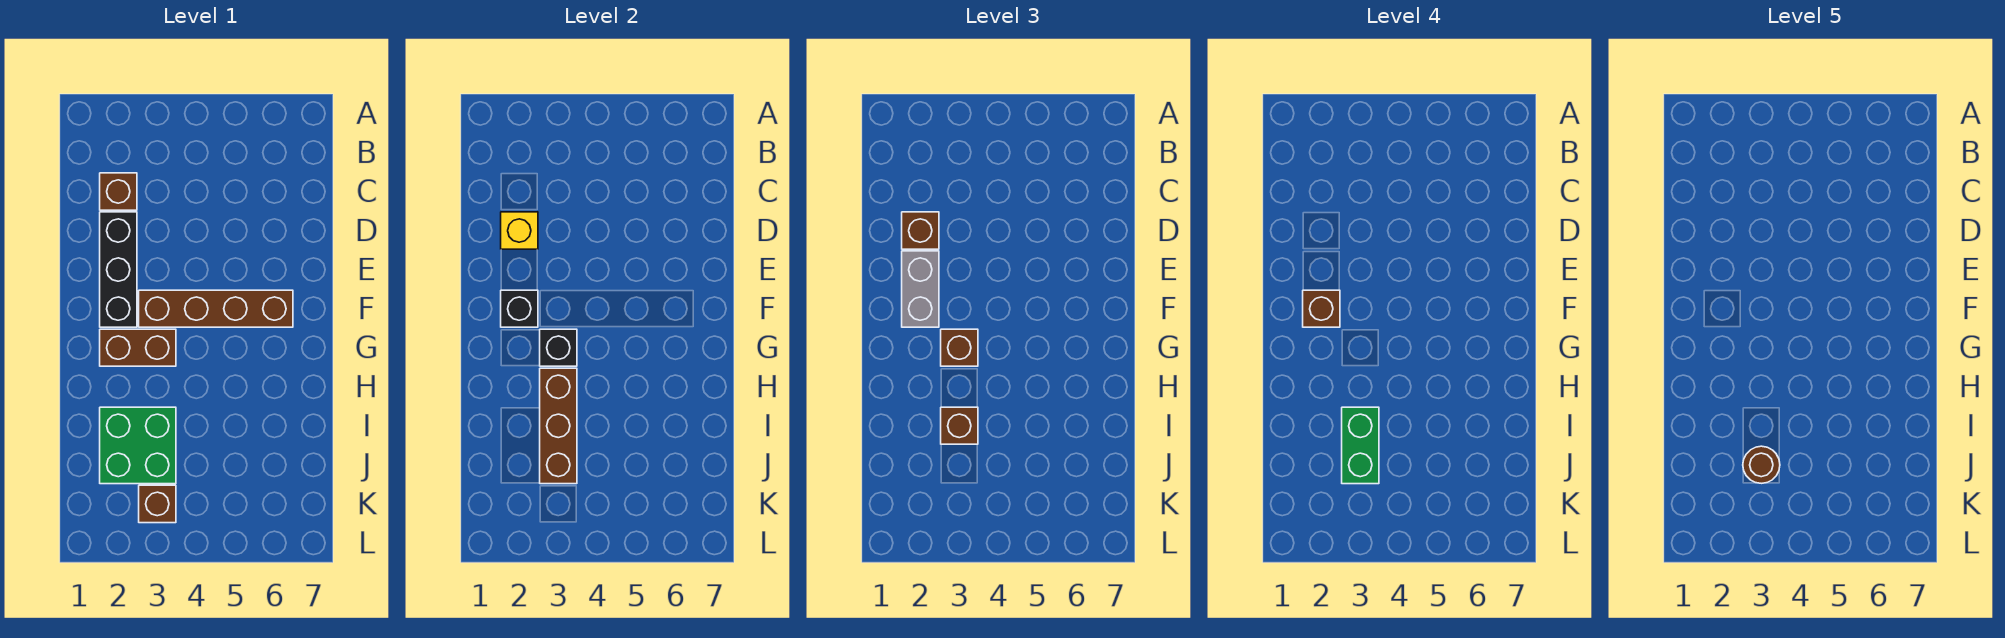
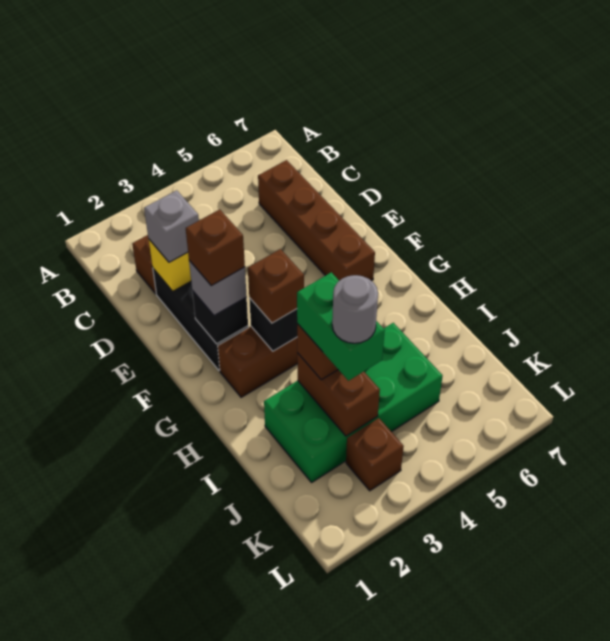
brown brick D2 level 3 -> grey brick D2 level 3
grey brick E2:F2 level 3 -> grey brick F2 level 3
brown brick F3:F6 level 1 -> brown brick C6:F6 level 1
brown brick H3:J3 level 2 -> brown brick I3:J3 level 2
green brick I2:J3 level 1 -> green brick I2:J5 level 1
brown round brick J3 level 5 -> grey round brick J3 level 5

